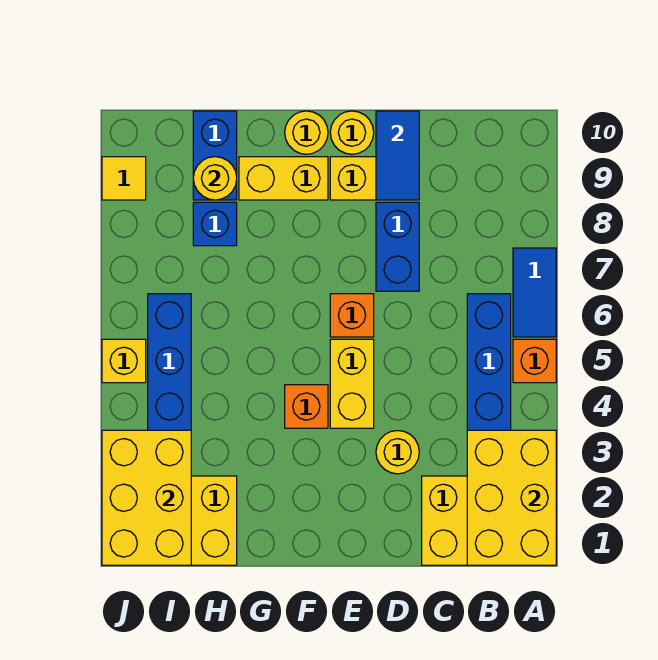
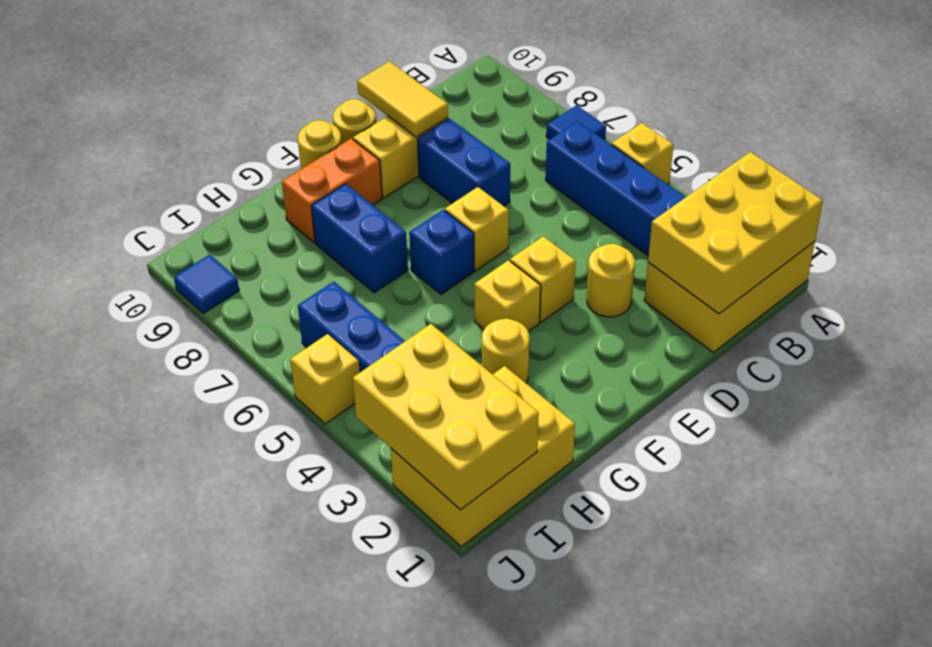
yellow brick A1:B3 level 2 -> yellow brick A1:C2 level 2
orange brick A5 level 1 -> yellow brick A5 level 1
blue tile A6:A7 level 1 -> blue tile A7 level 1
blue tile D9:D10 level 2 -> yellow tile D9:D10 level 2
yellow brick E4:E5 level 1 -> yellow brick E4 level 1
orange brick E6 level 1 -> yellow brick E6 level 1
orange brick F4 level 1 -> yellow brick F4 level 1
yellow brick F9:G9 level 1 -> orange brick F9:G9 level 1
blue brick H8 level 1 -> blue brick F6 level 1
blue brick H9:H10 level 1 -> blue brick G7:G8 level 1
yellow round brick H9 level 2 -> yellow round brick G3 level 1
yellow tile J9 level 1 -> blue tile J9 level 1

